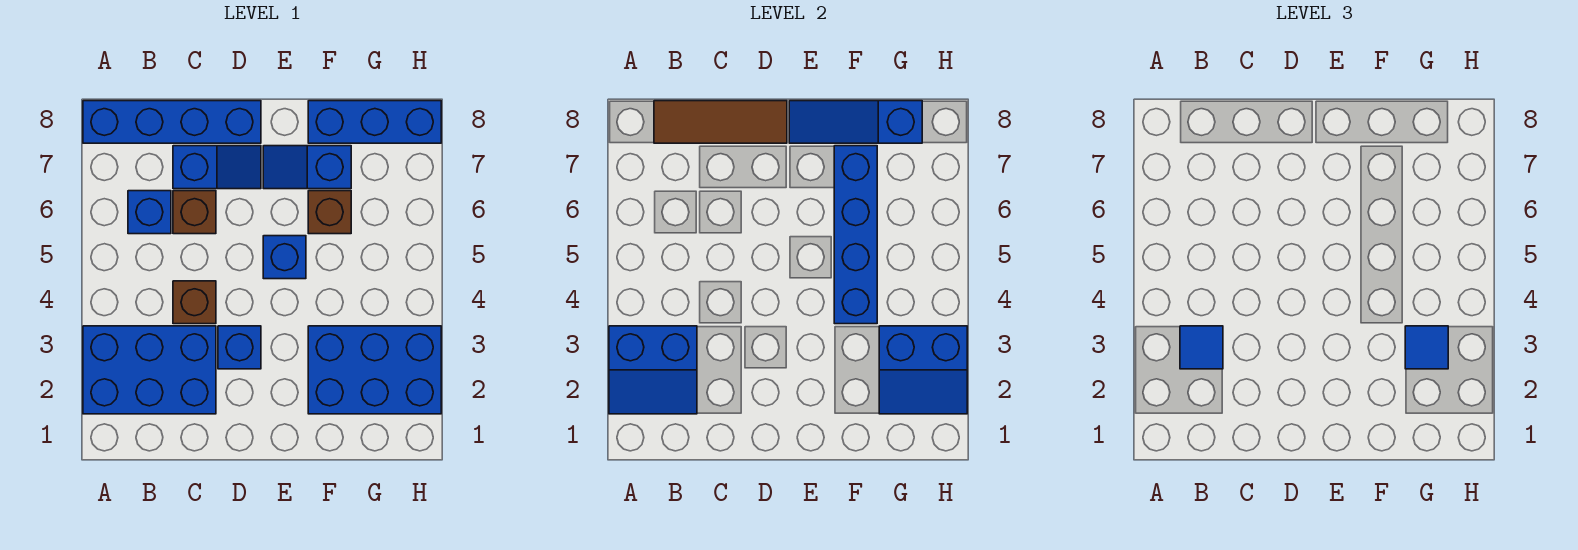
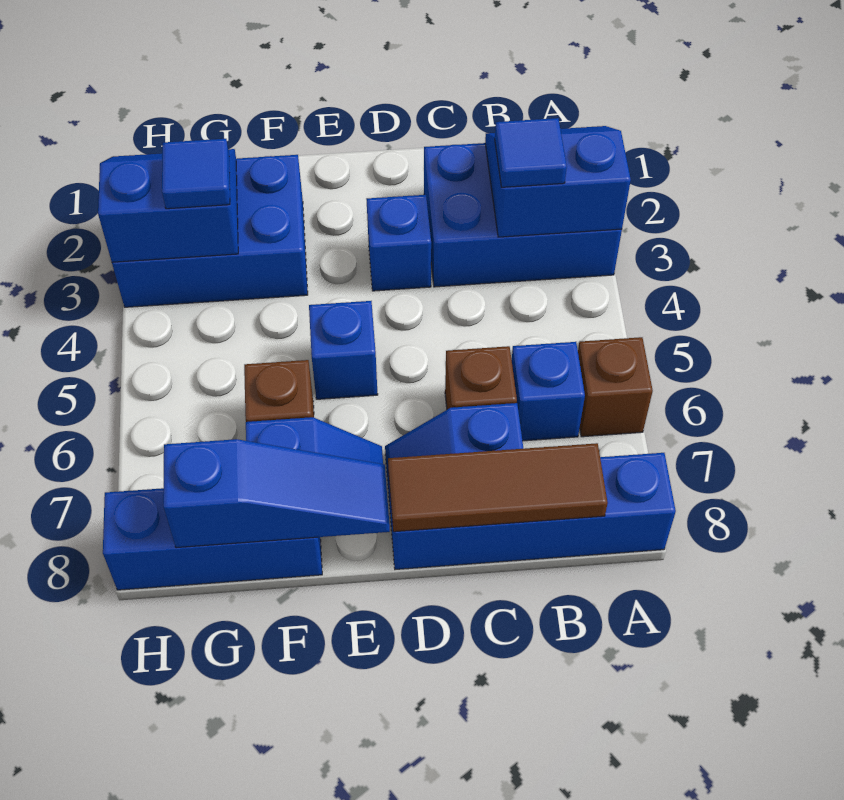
brown brick C4 level 1 -> brown brick A6 level 1
blue brick F4:F7 level 2 -> none

